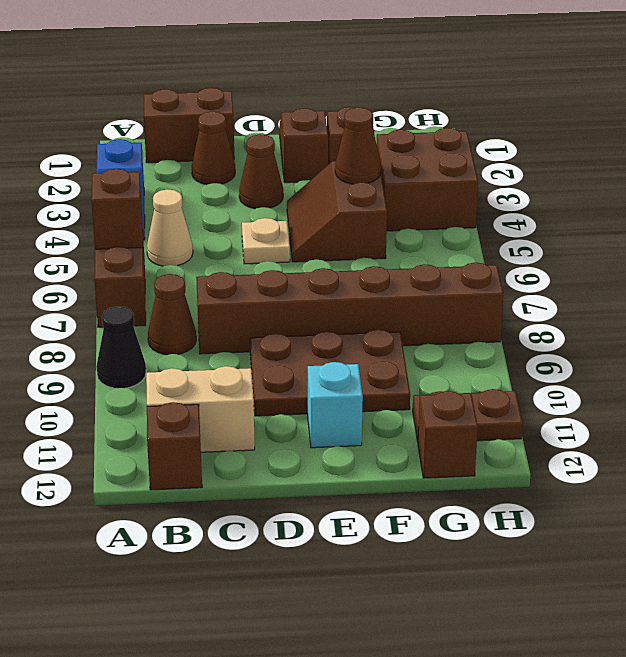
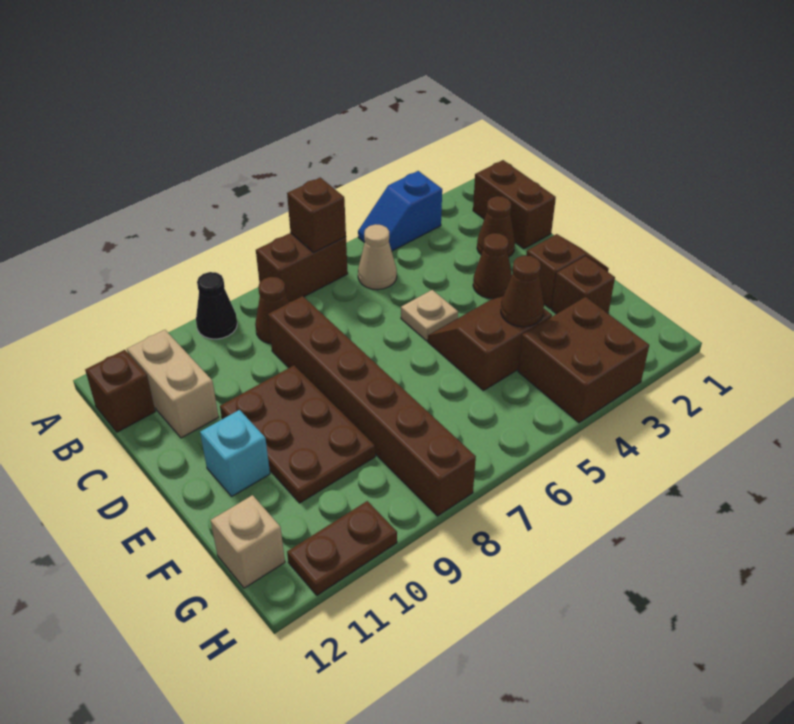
brown plate G11:H11 level 1 -> brown plate H10:H11 level 1
brown brick G12 level 1 -> tan brick G12 level 1

